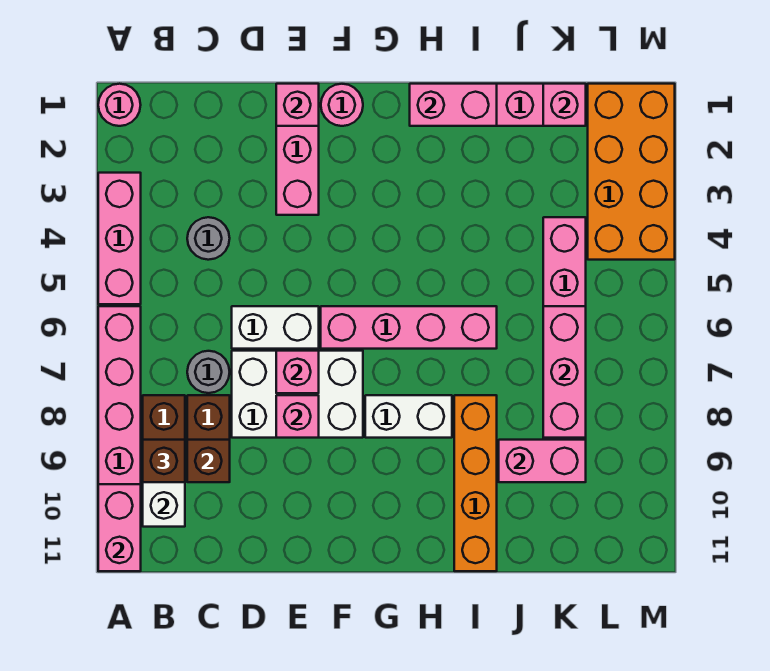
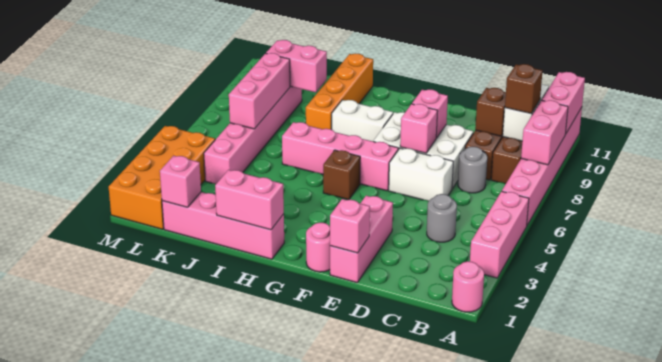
none -> pink brick A8:A9 level 2
none -> brown brick G5 level 1

